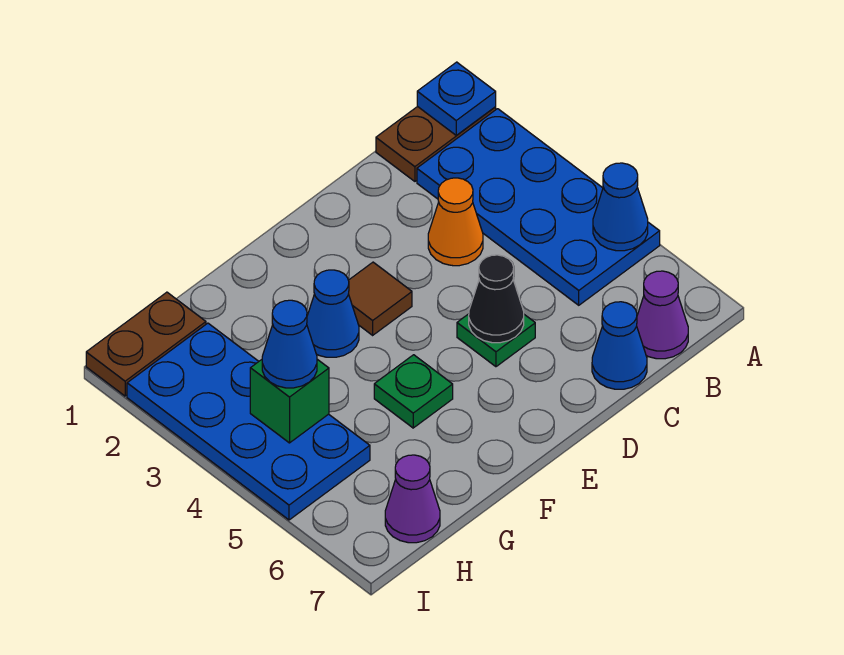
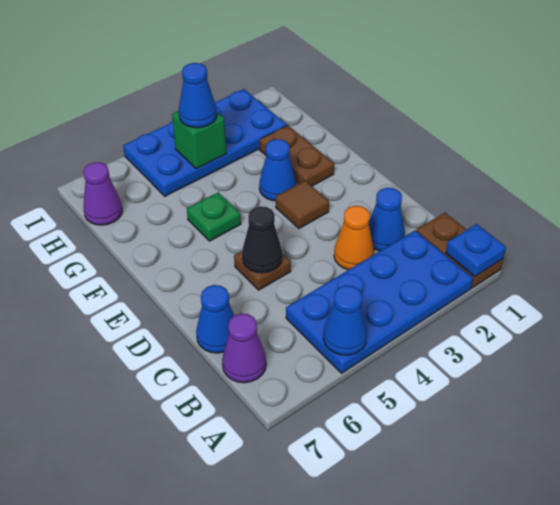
none -> blue cone C2 level 1
green plate D5 level 1 -> brown plate D5 level 1
brown plate H1:I1 level 1 -> brown plate F2:G2 level 1

